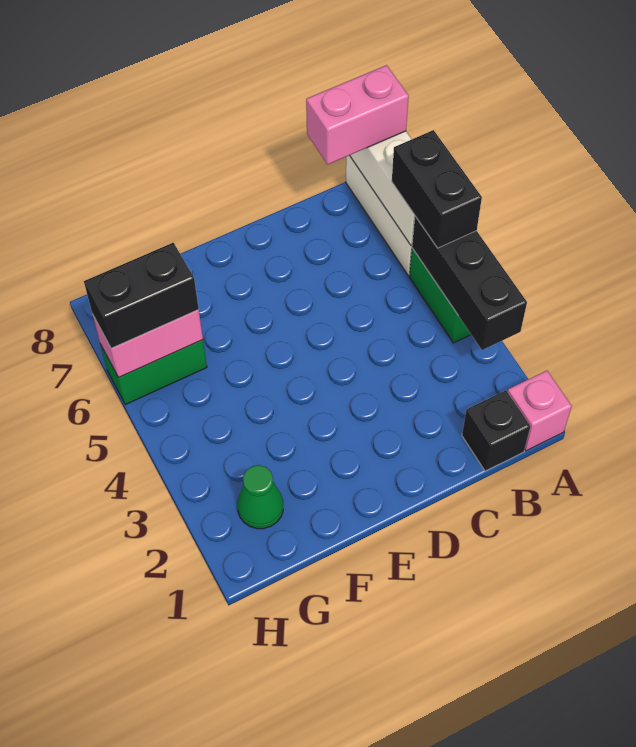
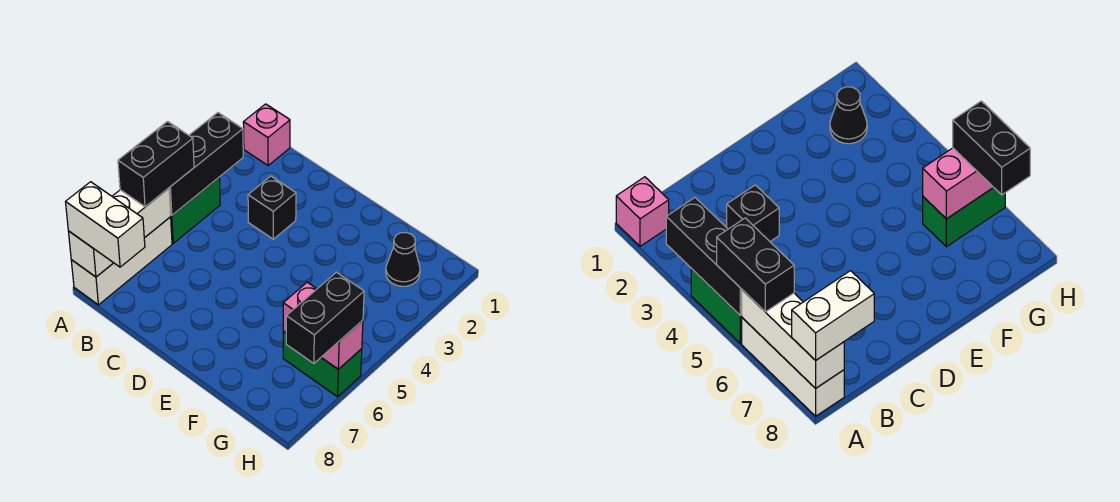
pink brick A8:B8 level 3 -> white brick A8:B8 level 3
black brick B1 level 1 -> black brick C3 level 1
green cone G2 level 1 -> black cone G2 level 1
black brick G6:H6 level 3 -> black brick H6:H7 level 3

